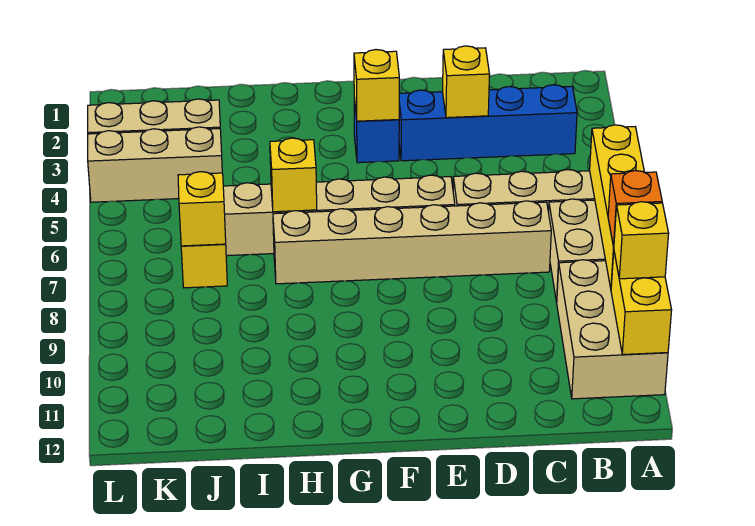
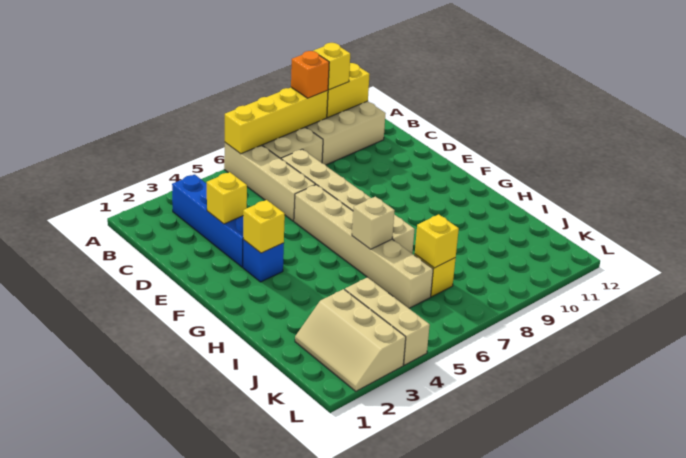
yellow brick H6 level 2 -> tan brick H6 level 2

